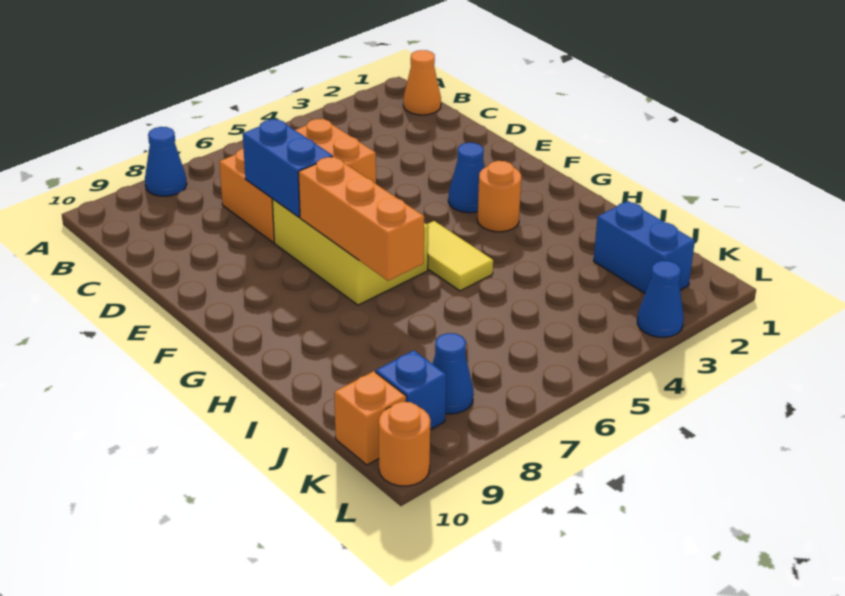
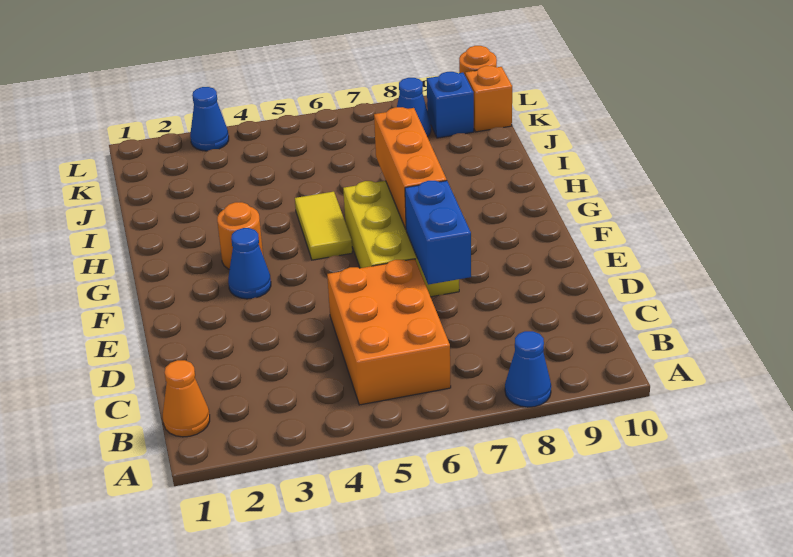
orange brick C5:D7 level 1 -> orange brick B5:D6 level 1
blue brick J2:K2 level 1 -> none

